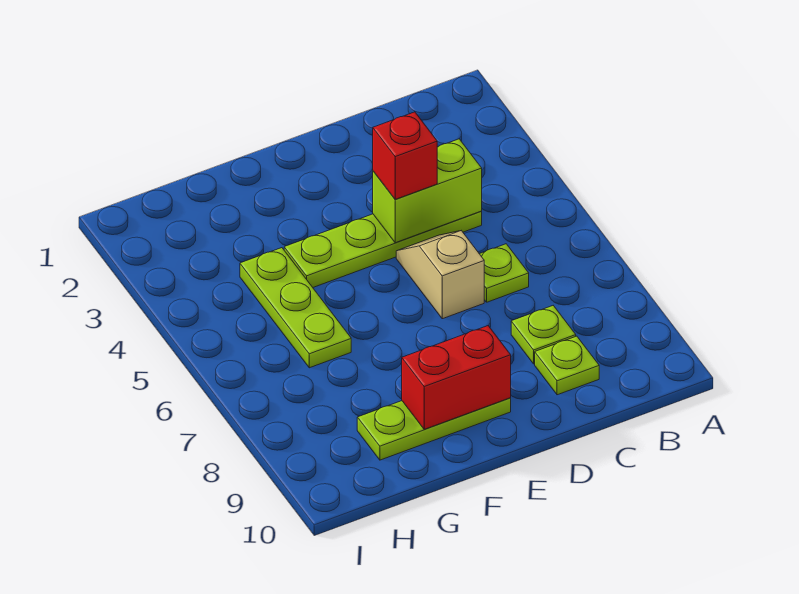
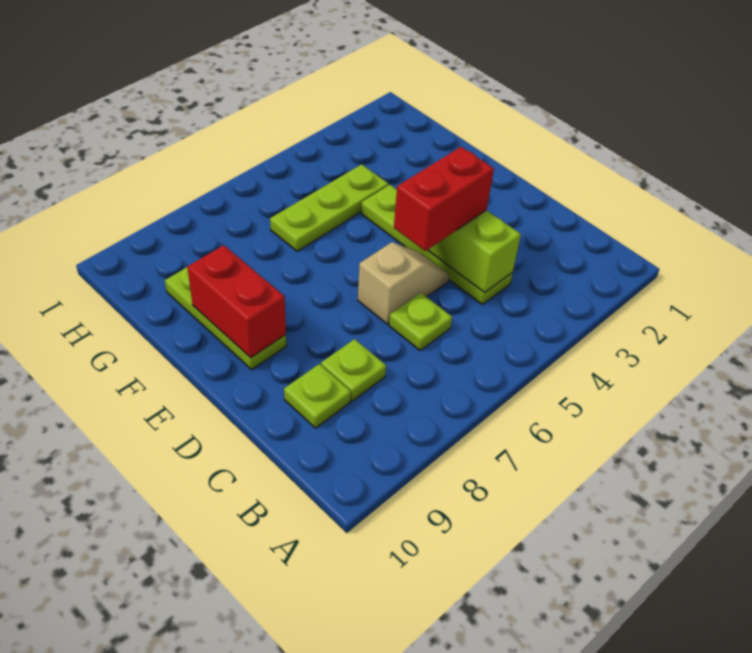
red brick D4 level 3 -> red brick D4:D5 level 3

